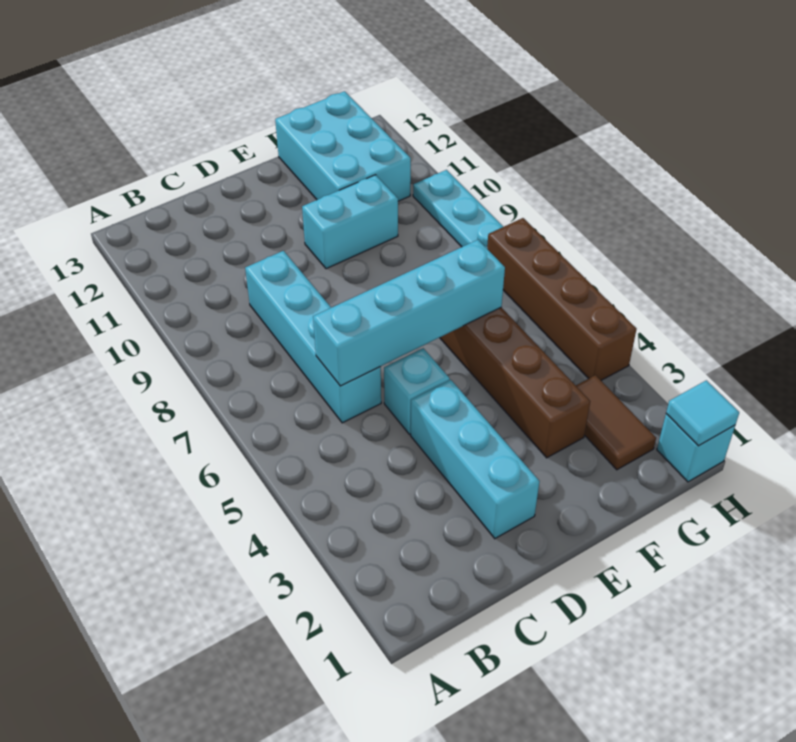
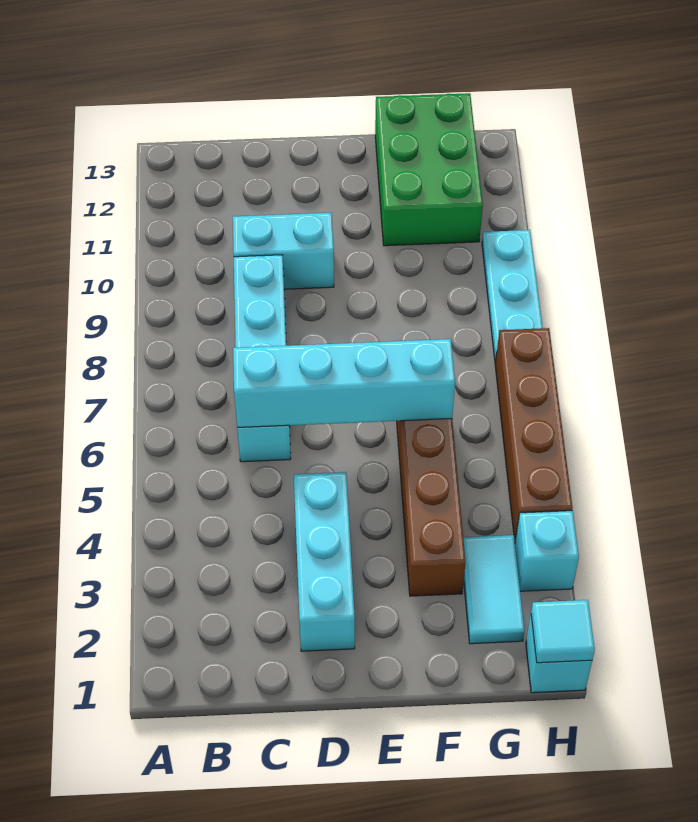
cyan brick D5 level 1 -> cyan brick H3 level 1
cyan brick E10:F10 level 1 -> cyan brick C10:D10 level 1
cyan brick F11:G13 level 1 -> green brick F11:G13 level 1
brown tile G2:G3 level 1 -> cyan tile G2:G3 level 1

